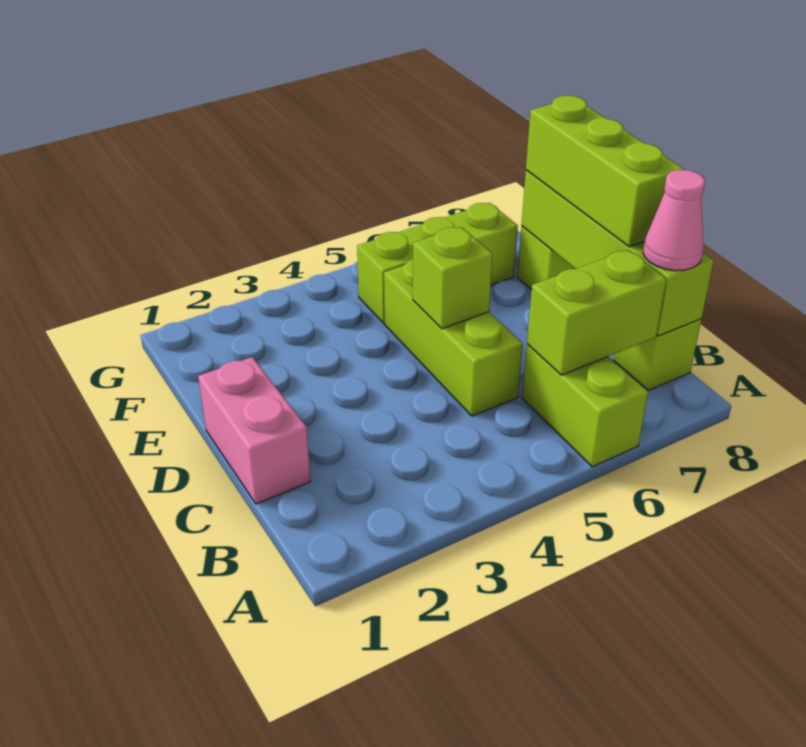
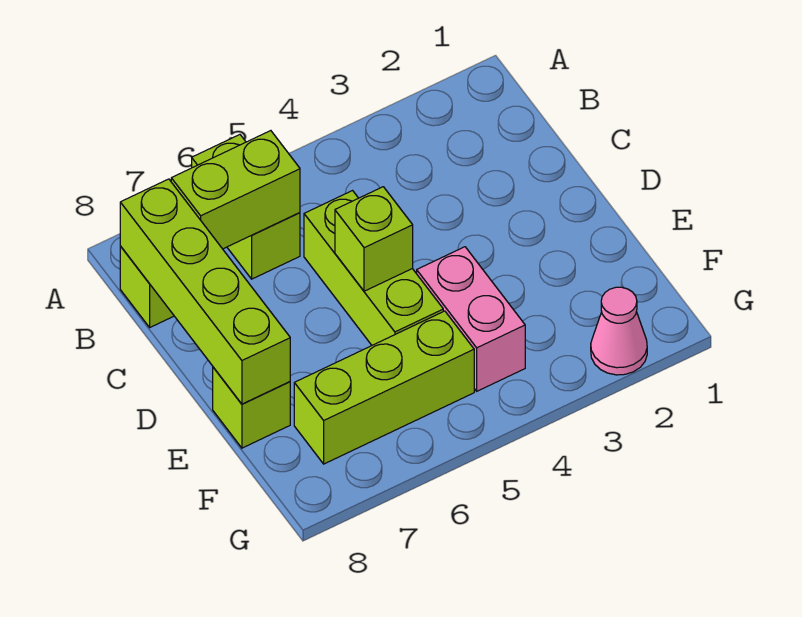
pink cone B8 level 3 -> pink cone G2 level 1
pink brick C1:D1 level 1 -> pink brick E4:F4 level 1
lime brick C8:E8 level 3 -> none

